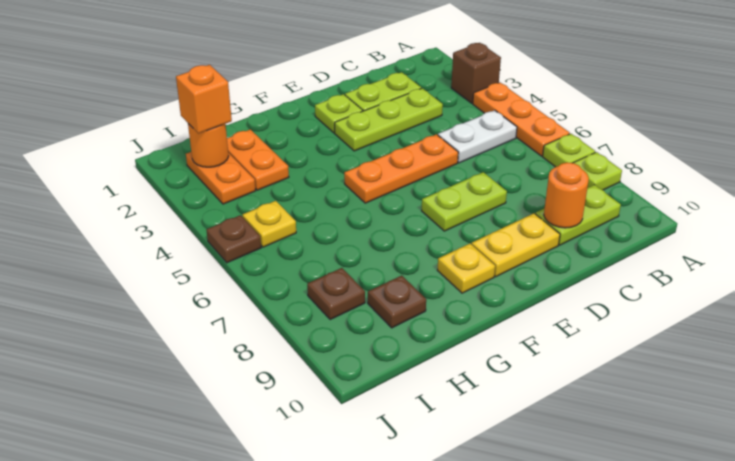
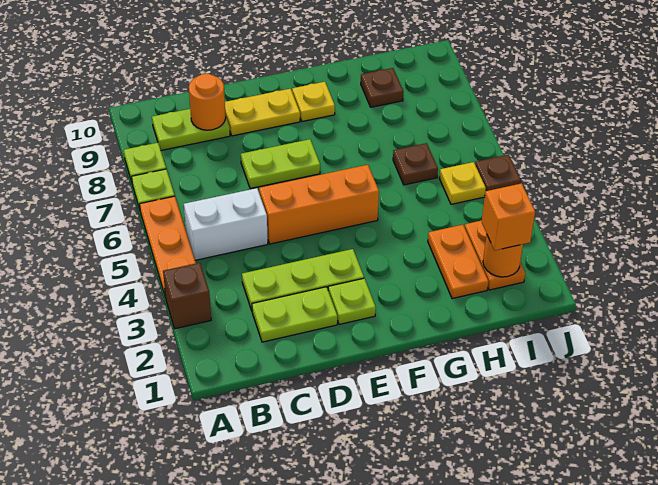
white plate B5:C5 level 1 -> white brick B5:C5 level 1
orange plate D5:F5 level 1 -> orange brick D5:F5 level 1
brown plate I8 level 1 -> brown plate H6 level 1

